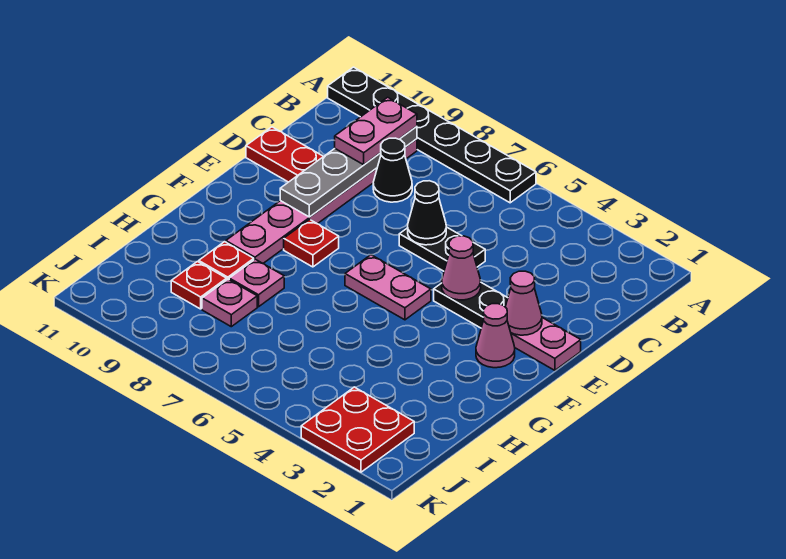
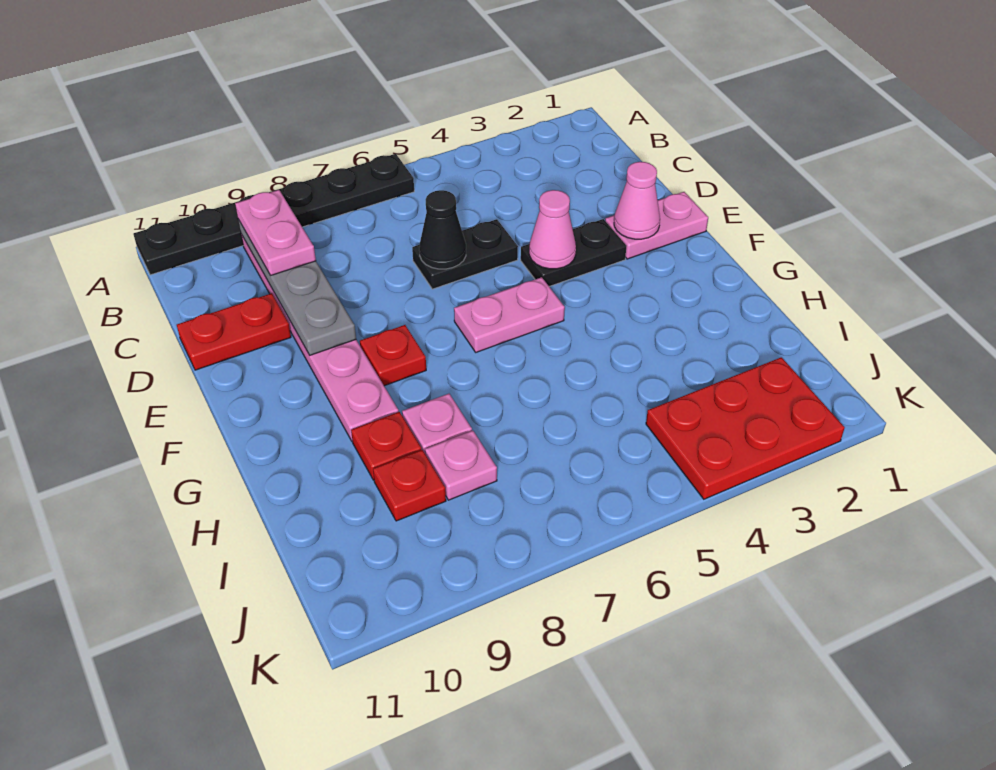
black cone C8 level 1 -> none
pink cone F2 level 1 -> none
red plate J2:K3 level 1 -> red plate J2:K4 level 1

